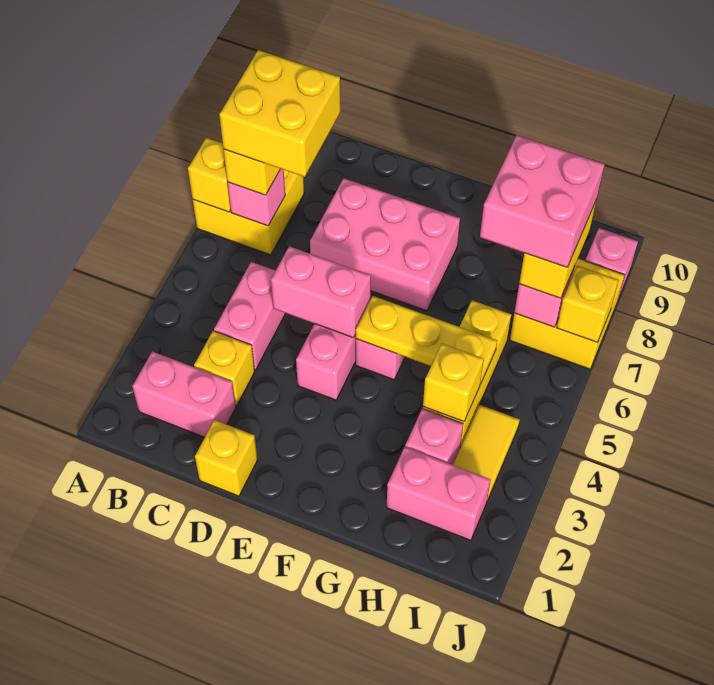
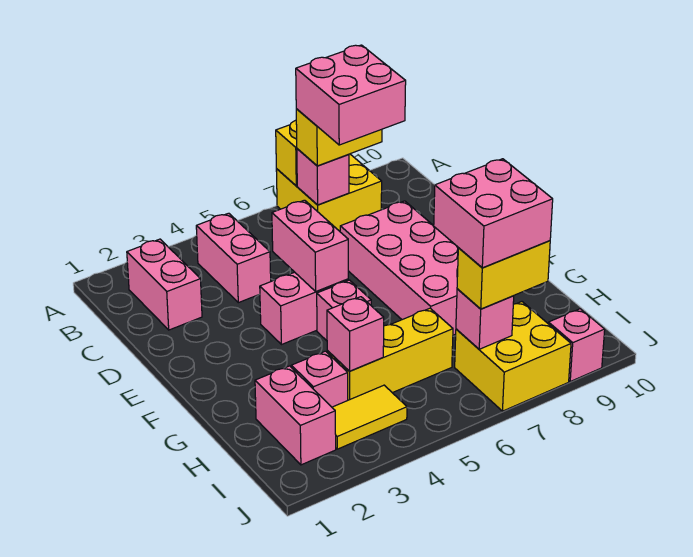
yellow brick B7:C8 level 4 -> pink brick B7:C8 level 4
yellow brick C3 level 1 -> none
pink brick C4:C5 level 1 -> pink brick B4:C4 level 1
yellow brick D1 level 1 -> none
pink brick D7:F8 level 1 -> pink brick D7:G8 level 1
yellow plate F5:H5 level 2 -> none
yellow brick H4 level 2 -> pink brick H4 level 2
yellow brick J7 level 2 -> none

